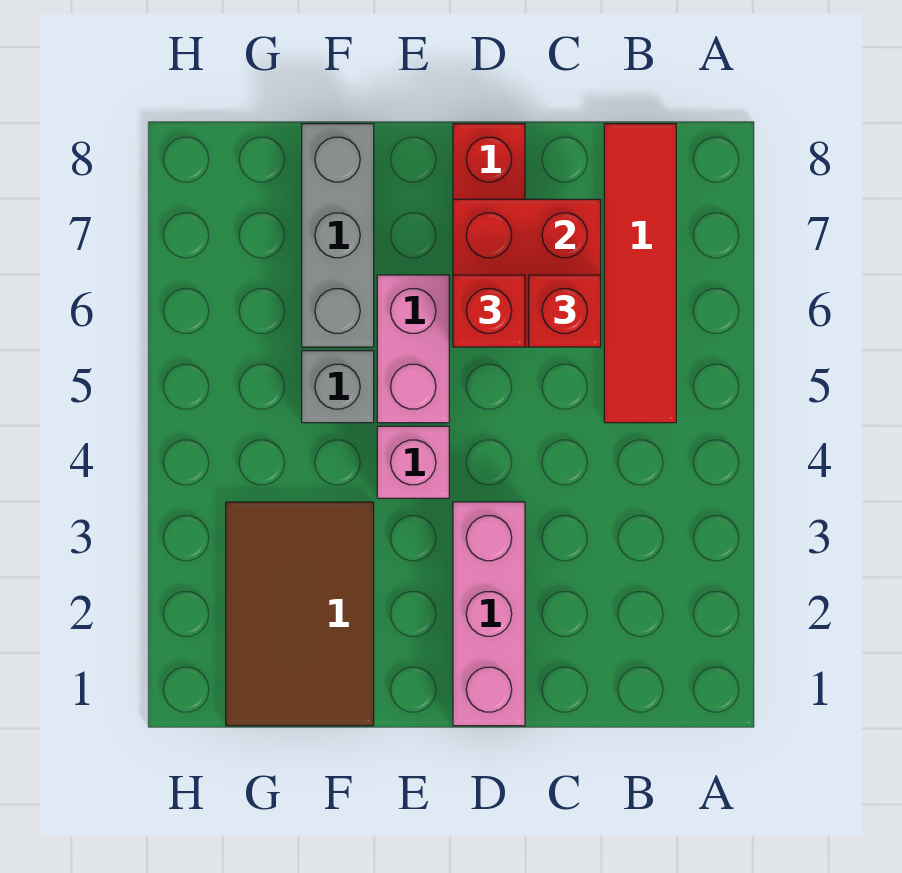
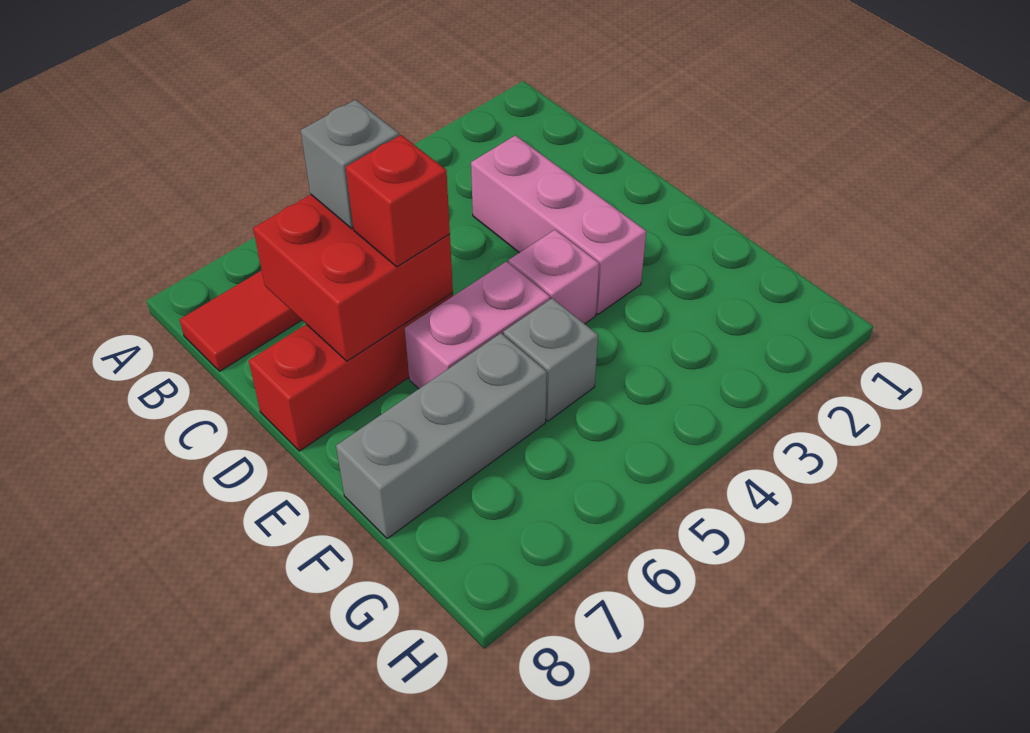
red brick C6 level 3 -> grey brick C6 level 3
pink brick D1:D3 level 1 -> pink brick C3:E3 level 1
brown tile F1:G3 level 1 -> none

